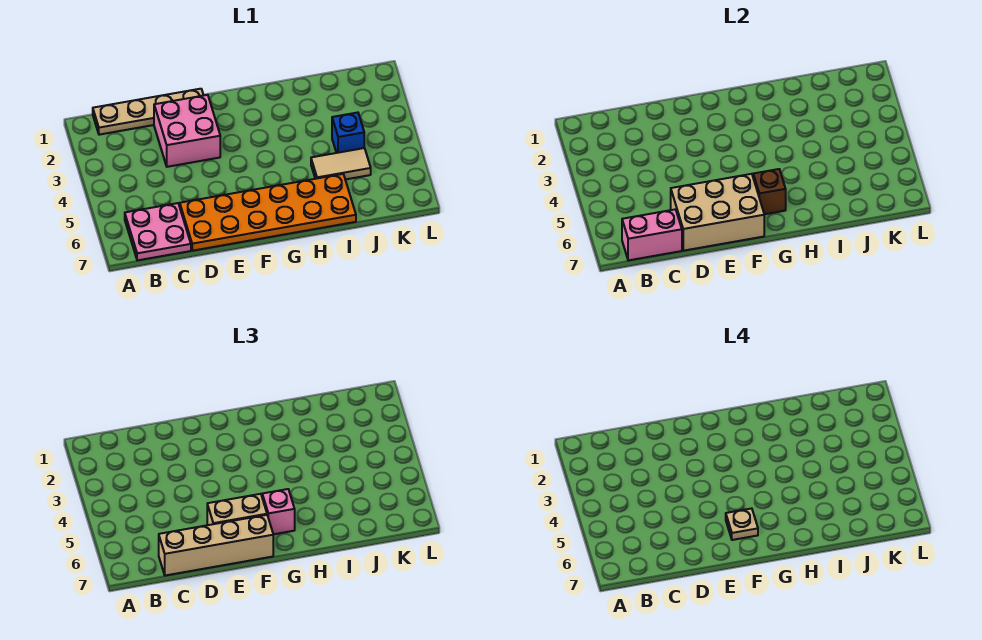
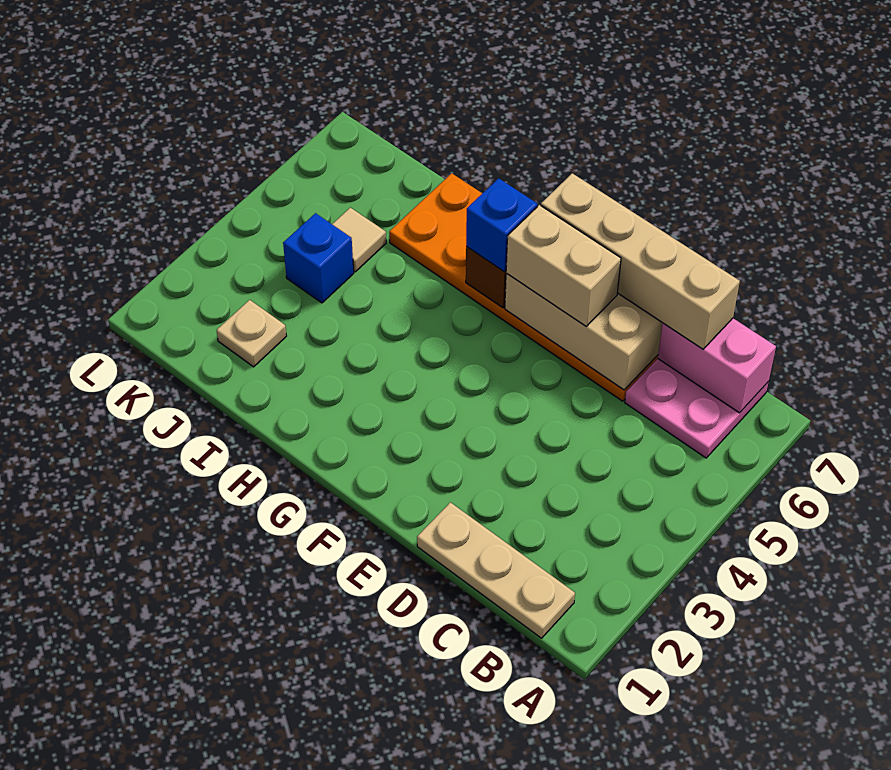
tan plate B1:E1 level 1 -> tan plate B1:D1 level 1
pink brick D2:E3 level 1 -> none
tan plate F6 level 4 -> tan plate J2 level 1
pink brick G6 level 3 -> blue brick G6 level 3
tan tile I5:J5 level 1 -> tan tile J5 level 1

